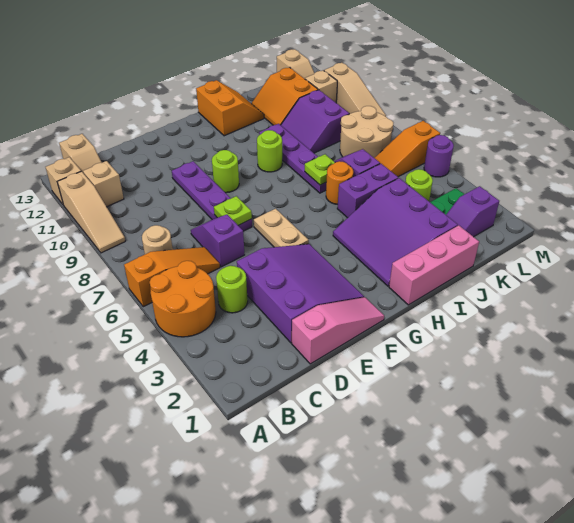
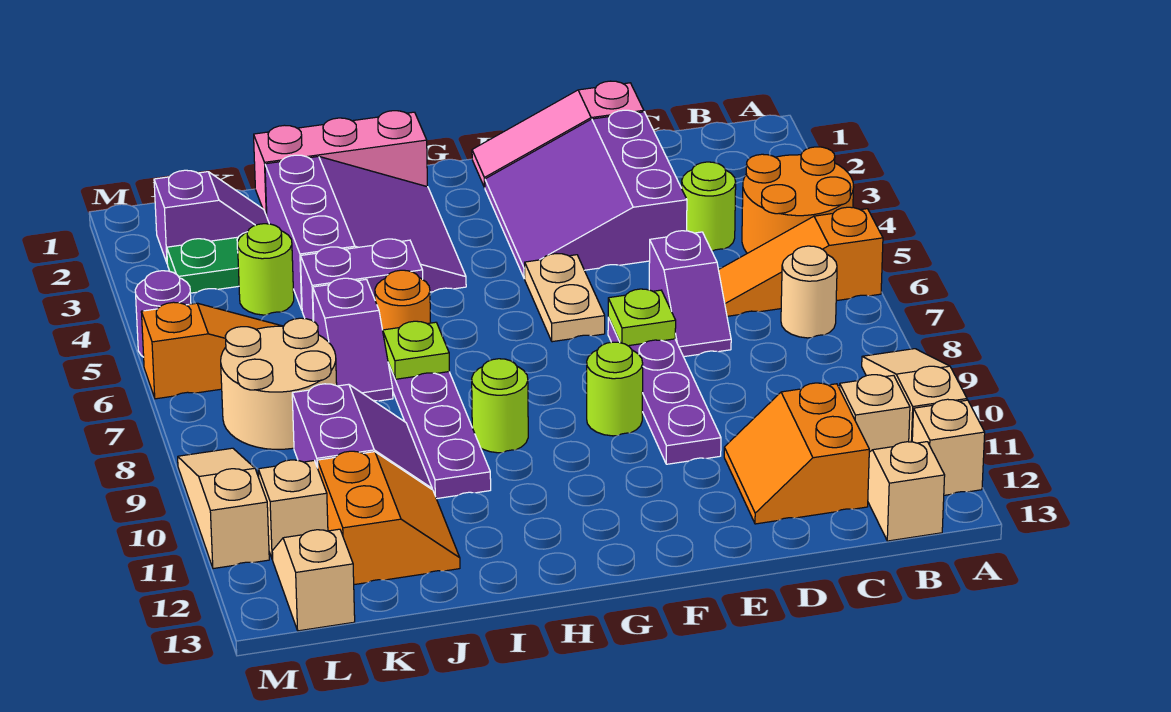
orange slope H12:I13 level 1 top H -> orange slope C11:D12 level 1 top C

